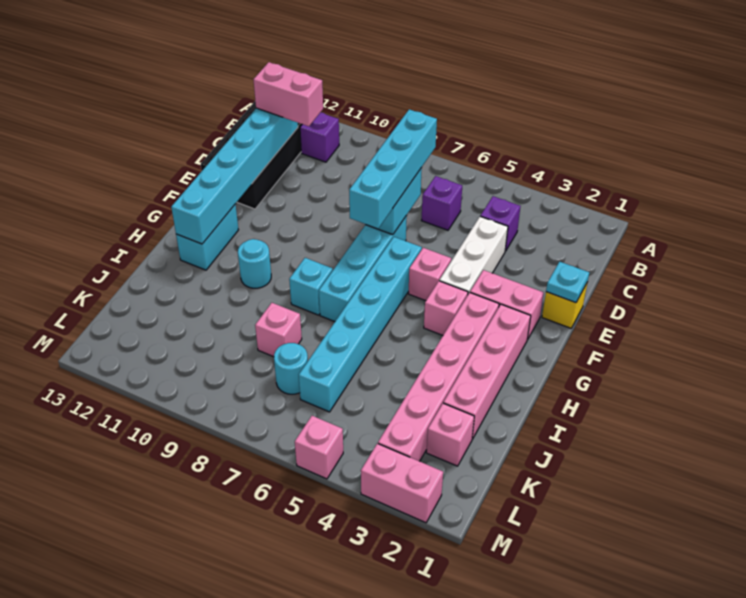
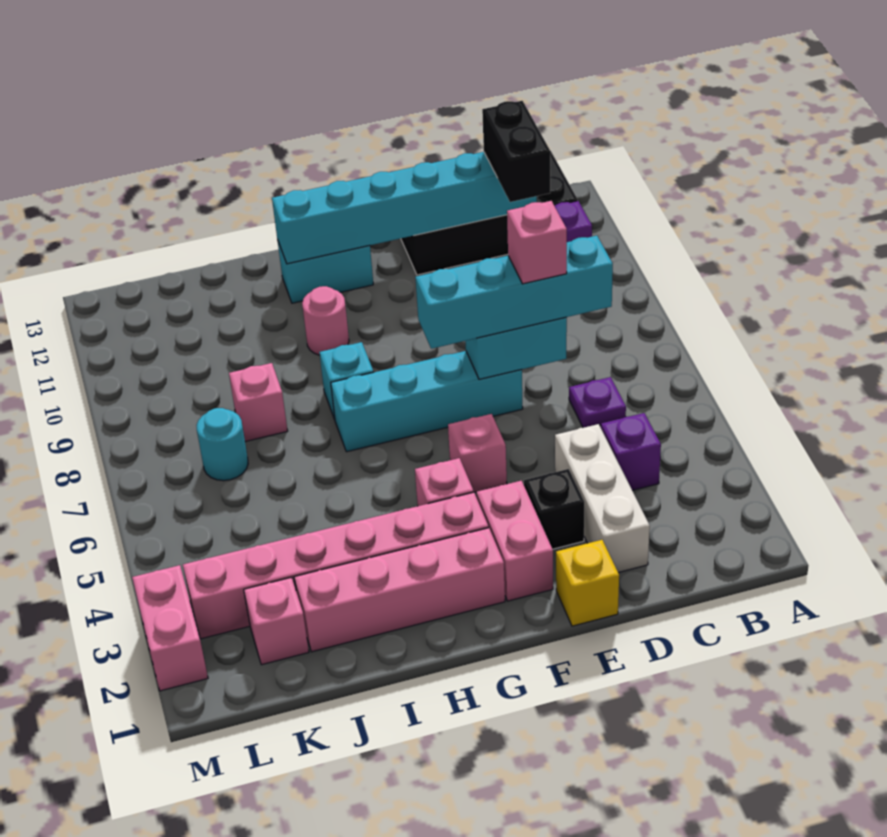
purple brick C6 level 1 -> purple plate C6 level 1
pink brick C11:C12 level 3 -> black brick C11:C12 level 3
white brick D4:F4 level 1 -> white brick D2:D4 level 1
cyan plate E1 level 2 -> none
none -> black brick E3 level 1
cyan brick F6:K6 level 1 -> none
cyan round brick H10 level 1 -> pink round brick H10 level 1
pink brick M5 level 1 -> pink brick D7 level 4

